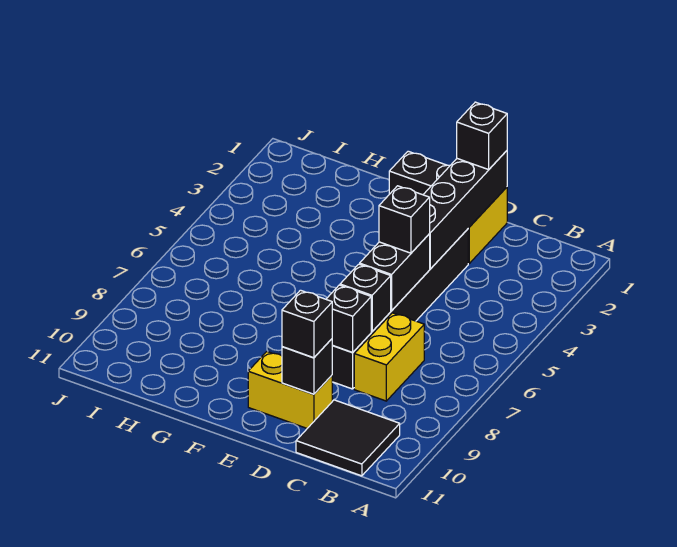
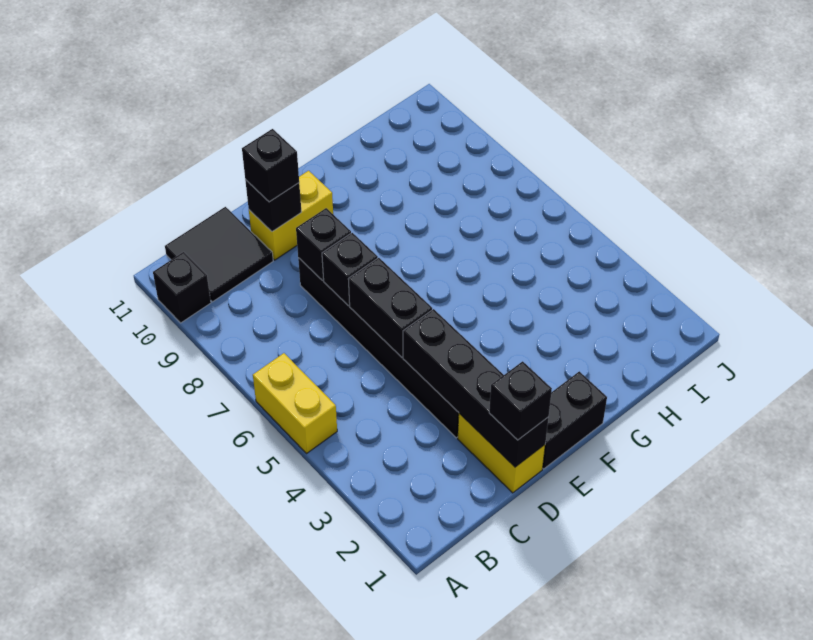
yellow brick C7:C8 level 1 -> yellow brick A5:A6 level 1
black brick D5 level 3 -> black brick A10 level 1

